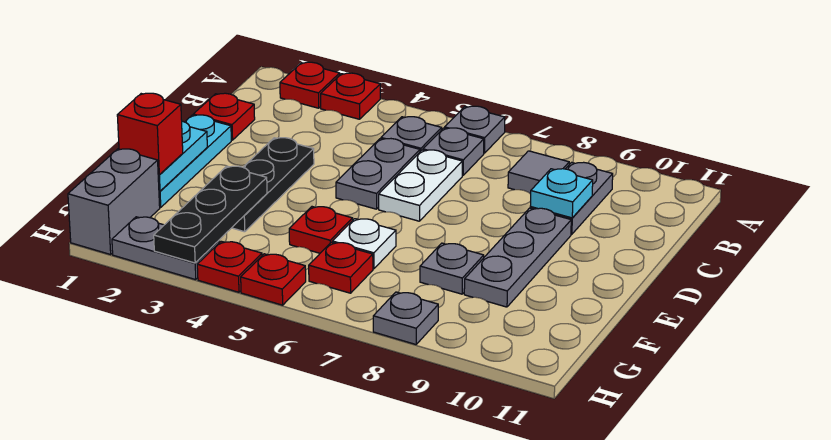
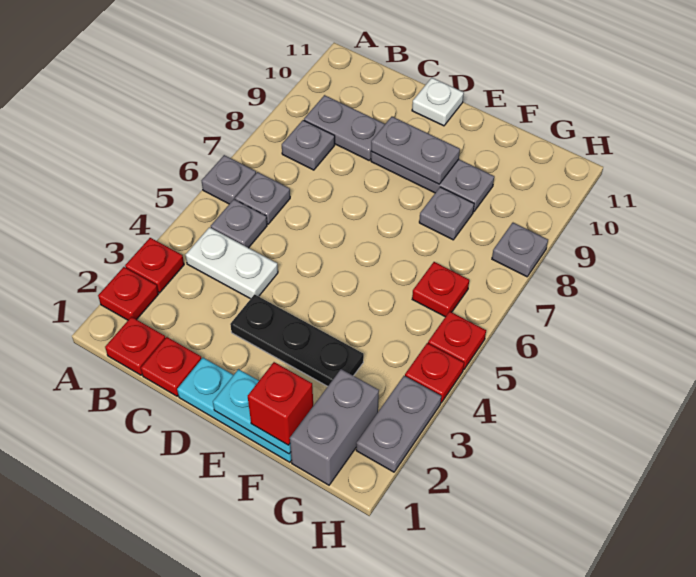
grey tile B8 level 1 -> grey plate B8 level 1
grey plate C5:D5 level 1 -> grey plate D9:E9 level 2
white plate C6:D6 level 1 -> white plate B4:C4 level 1
cyan plate C9 level 2 -> none
black plate F3:H3 level 2 -> none
red plate F5 level 1 -> red plate B1 level 1
white plate F6 level 1 -> white plate D11 level 1
grey brick G1:H1 level 1 -> grey brick G1:G2 level 1

